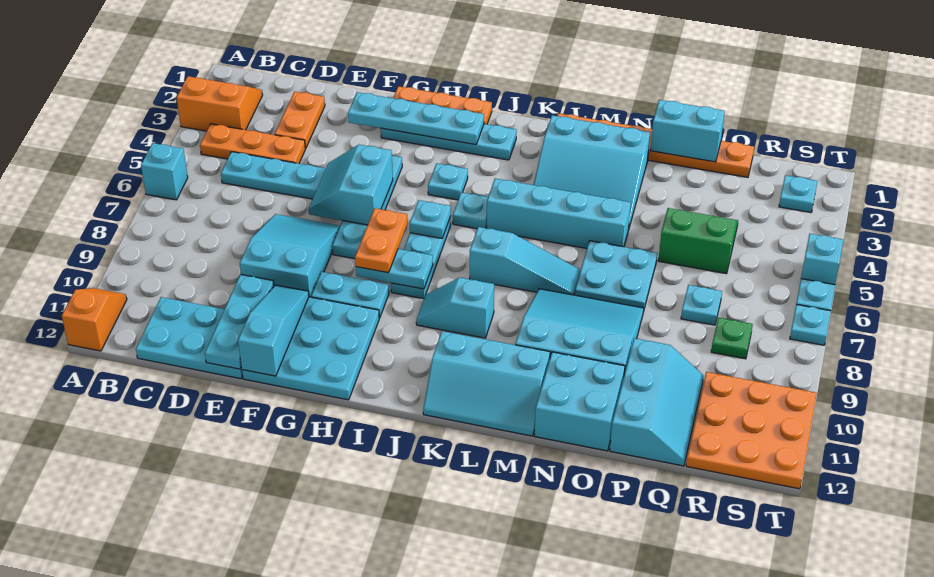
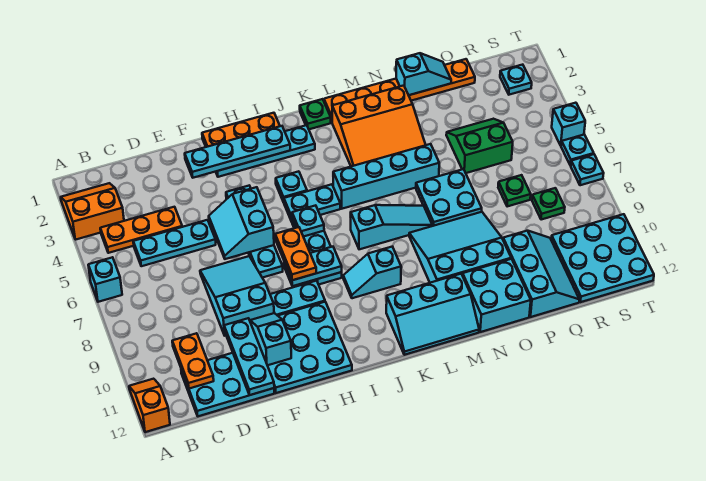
orange plate D2:D3 level 1 -> orange plate C10:C11 level 2
cyan slope F10:F12 level 2 top 12 -> cyan slope F10:F11 level 2 top 11
cyan plate J5 level 1 -> cyan plate I5:J5 level 1
none -> green plate K1 level 1
cyan slope L2:N4 level 1 top 2 -> orange slope L2:N4 level 1 top 2
cyan brick O1:P1 level 2 -> cyan slope O1:P1 level 2 top O
cyan plate Q7 level 1 -> green plate Q7 level 1
orange plate R10:T12 level 1 -> cyan plate R10:T12 level 1

